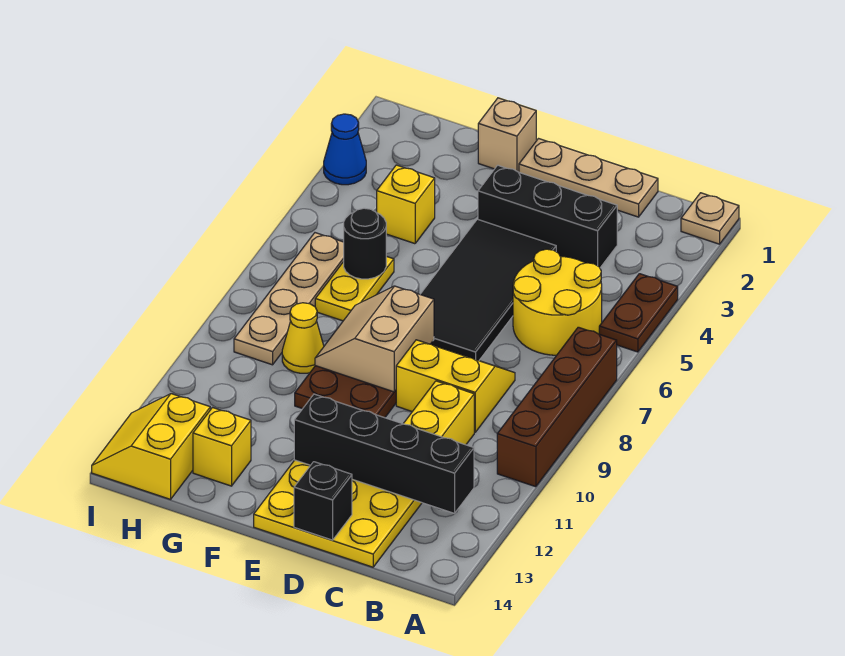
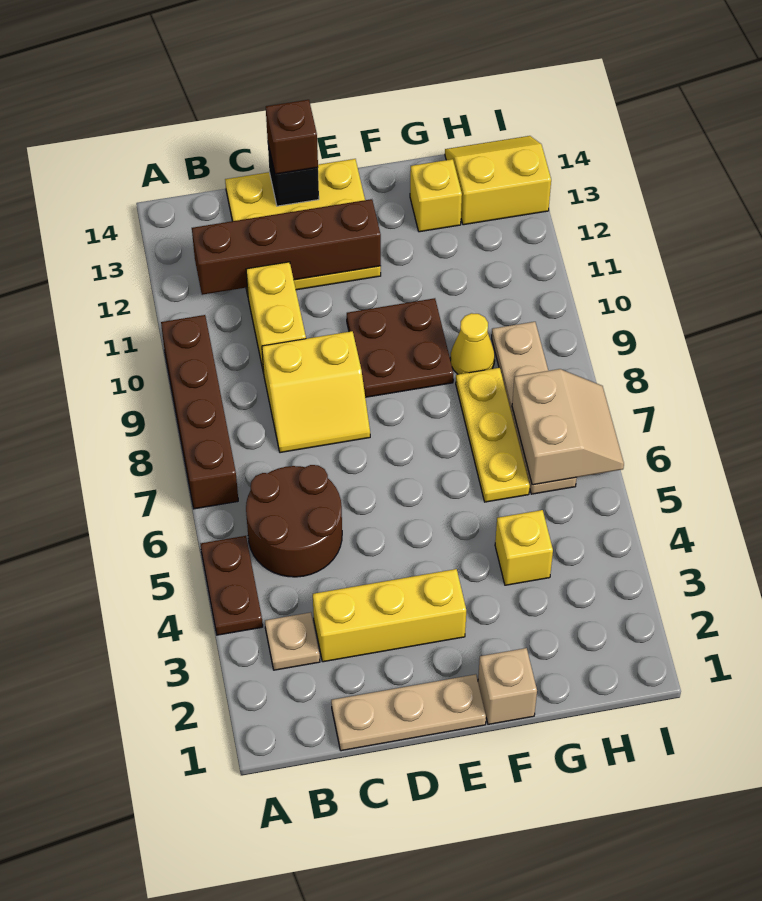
tan plate A1 level 1 -> tan plate B3 level 1
yellow round brick B5:C6 level 1 -> brown round brick B5:C6 level 1
black brick B12:E12 level 2 -> brown brick B12:E12 level 2
black brick C3:E3 level 1 -> yellow brick C3:E3 level 1
black tile D4:E7 level 1 -> none
none -> brown brick D14 level 3
tan slope E8:F9 level 2 top E -> tan slope H6:I7 level 2 top H
yellow plate G6:G7 level 1 -> yellow plate G6:G8 level 1
black round brick G6 level 2 -> none
yellow slope H13:I14 level 1 top H -> yellow slope H13:I14 level 1 top 13
blue cone I3 level 1 -> none

